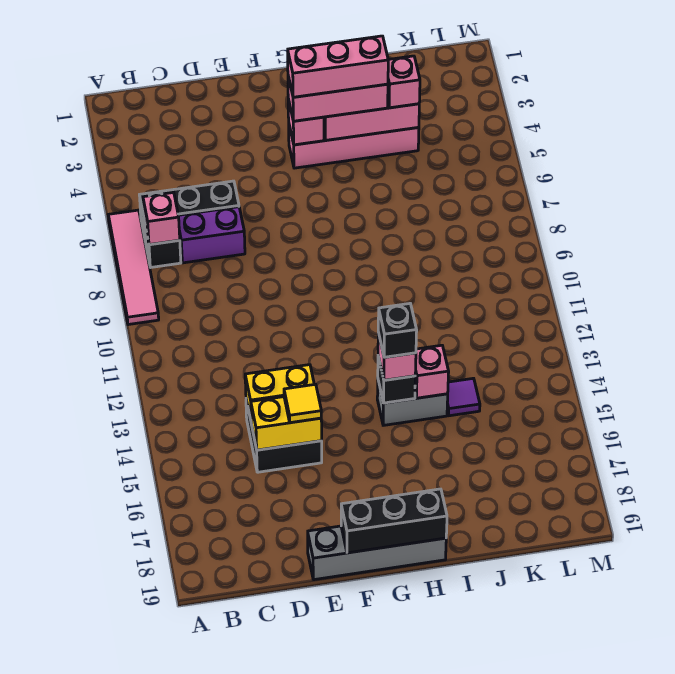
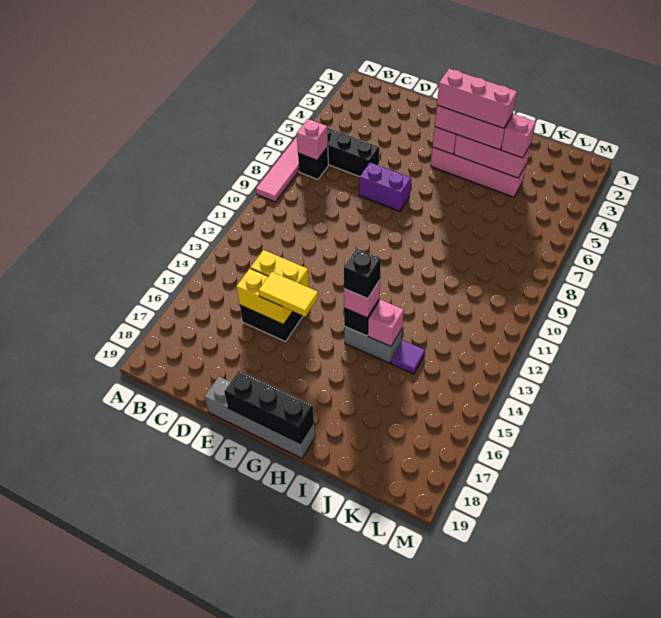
purple brick C7:D7 level 1 -> purple brick E7:F7 level 1
yellow tile E15 level 3 -> yellow tile E15:F15 level 3

